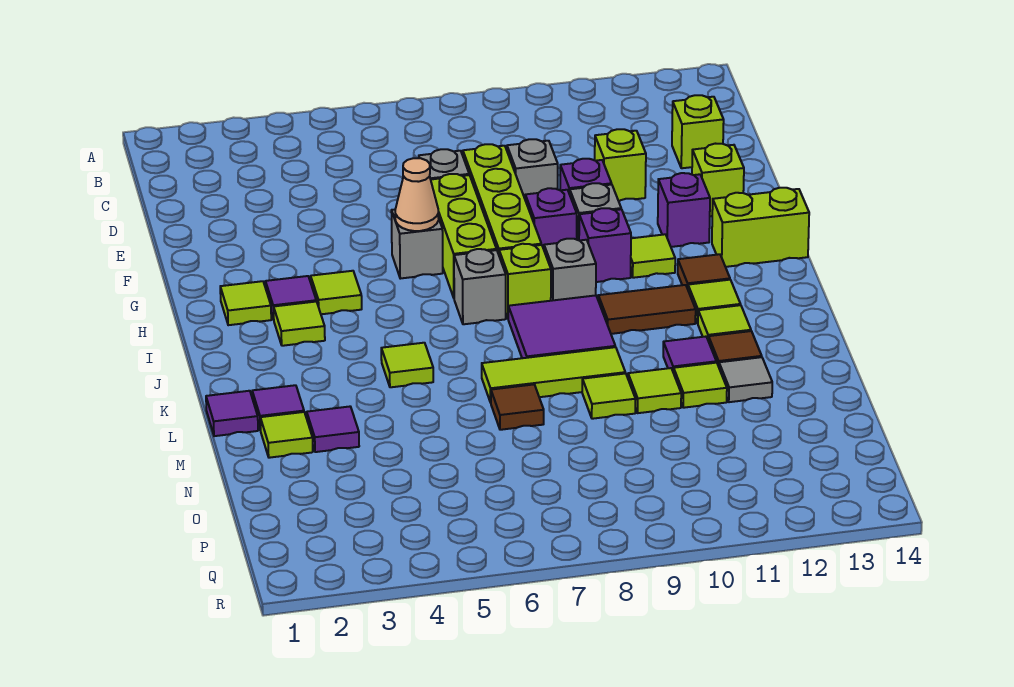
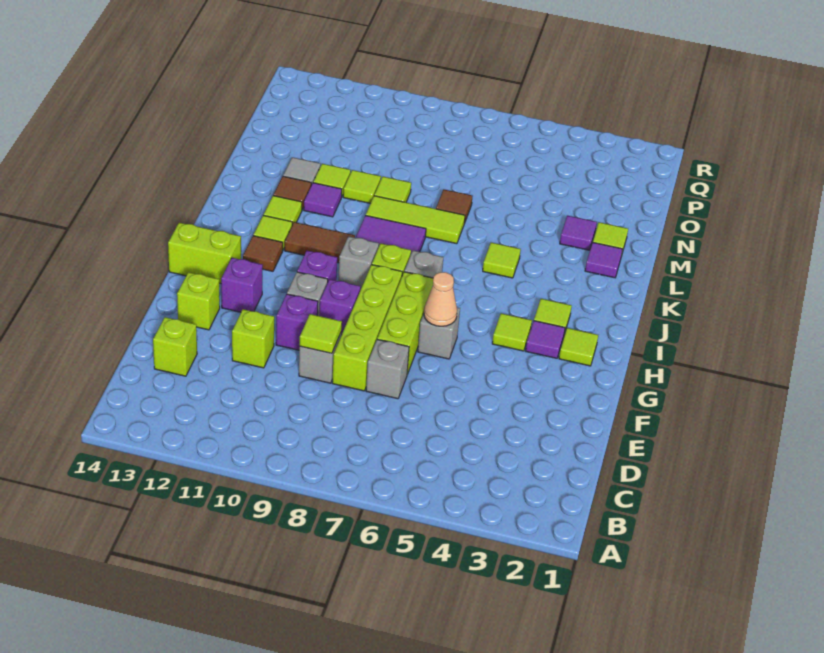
lime tile H11 level 1 -> lime tile E9 level 2
purple tile L1 level 1 -> none

